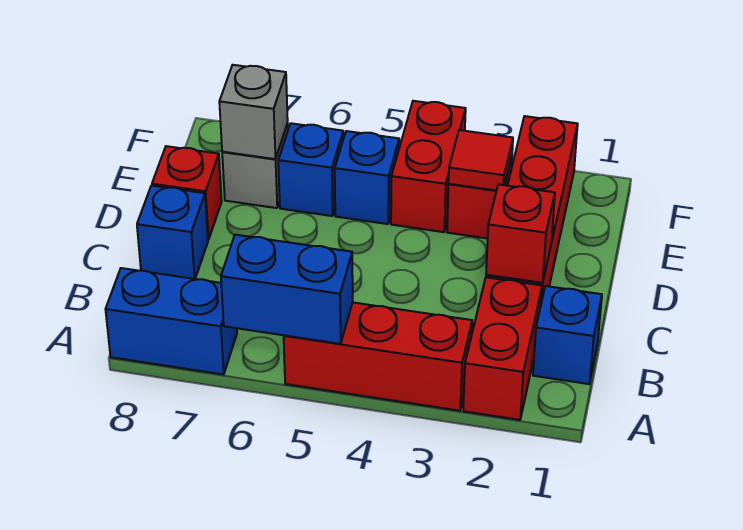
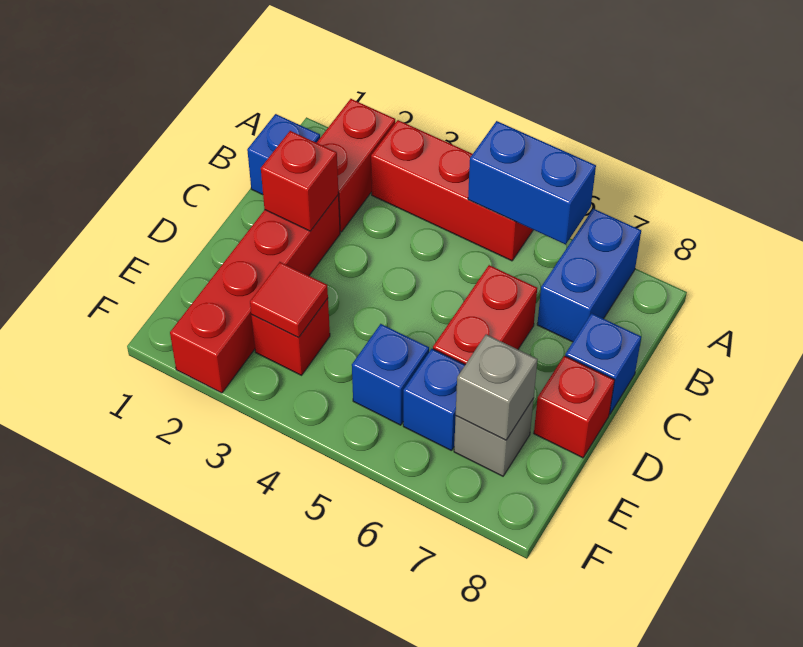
blue brick A7:A8 level 1 -> blue brick A7:B7 level 1
red brick E4:F4 level 1 -> red brick C6:D6 level 1

